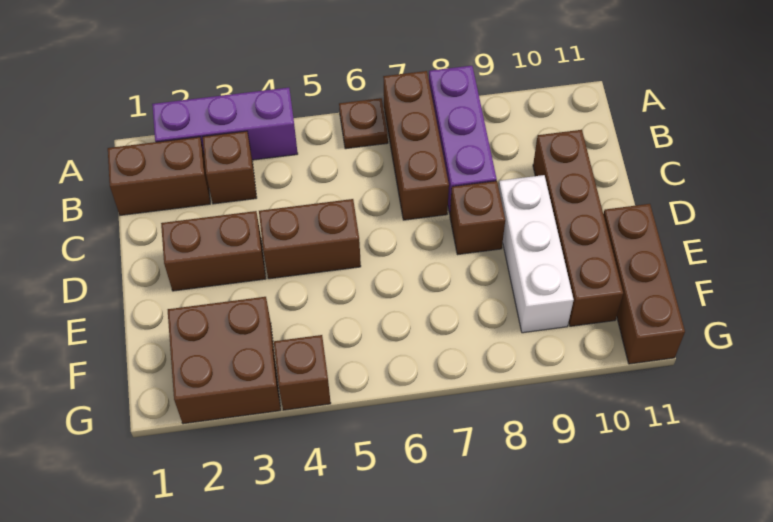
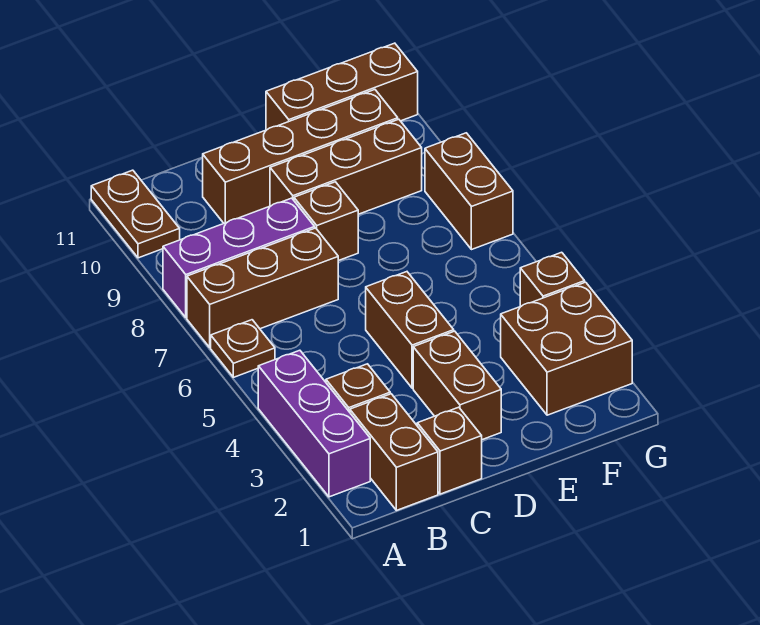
none -> brown plate A10:A11 level 1
none -> brown brick C1 level 1
white brick D9:F9 level 1 -> brown brick D9:F9 level 1
none -> brown brick G7:G8 level 1

